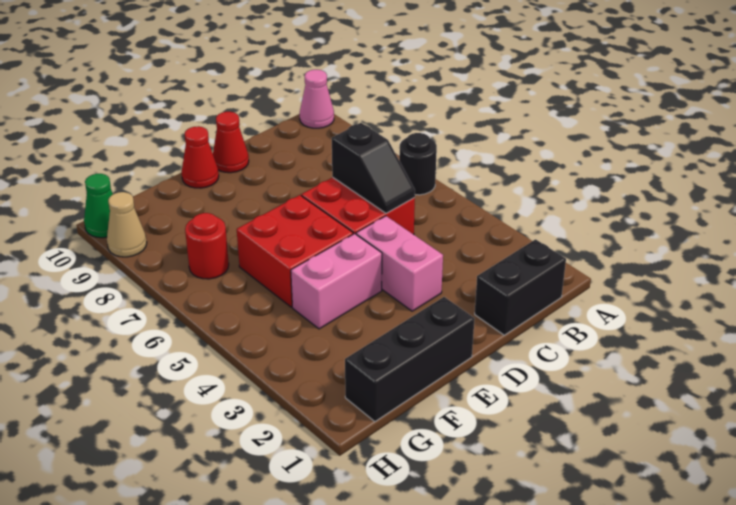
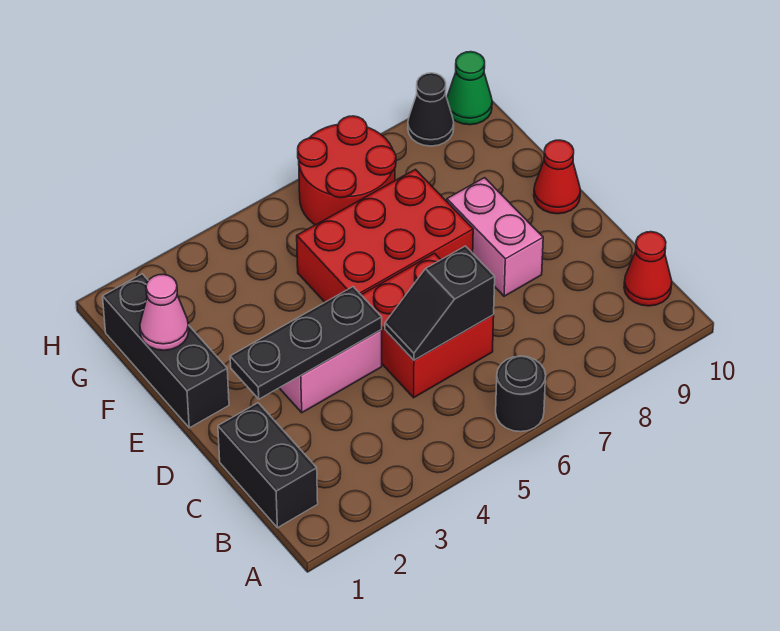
pink cone A10 level 1 -> pink cone F1 level 2
none -> black plate D2:D4 level 2
red cone D10 level 1 -> red cone B10 level 1
pink brick E4:F4 level 1 -> pink brick D8:E8 level 1
red brick E5:F6 level 1 -> red brick E5:F7 level 1
red round brick G7 level 1 -> red round brick G6:H7 level 1
tan cone H9 level 1 -> black cone H9 level 1

